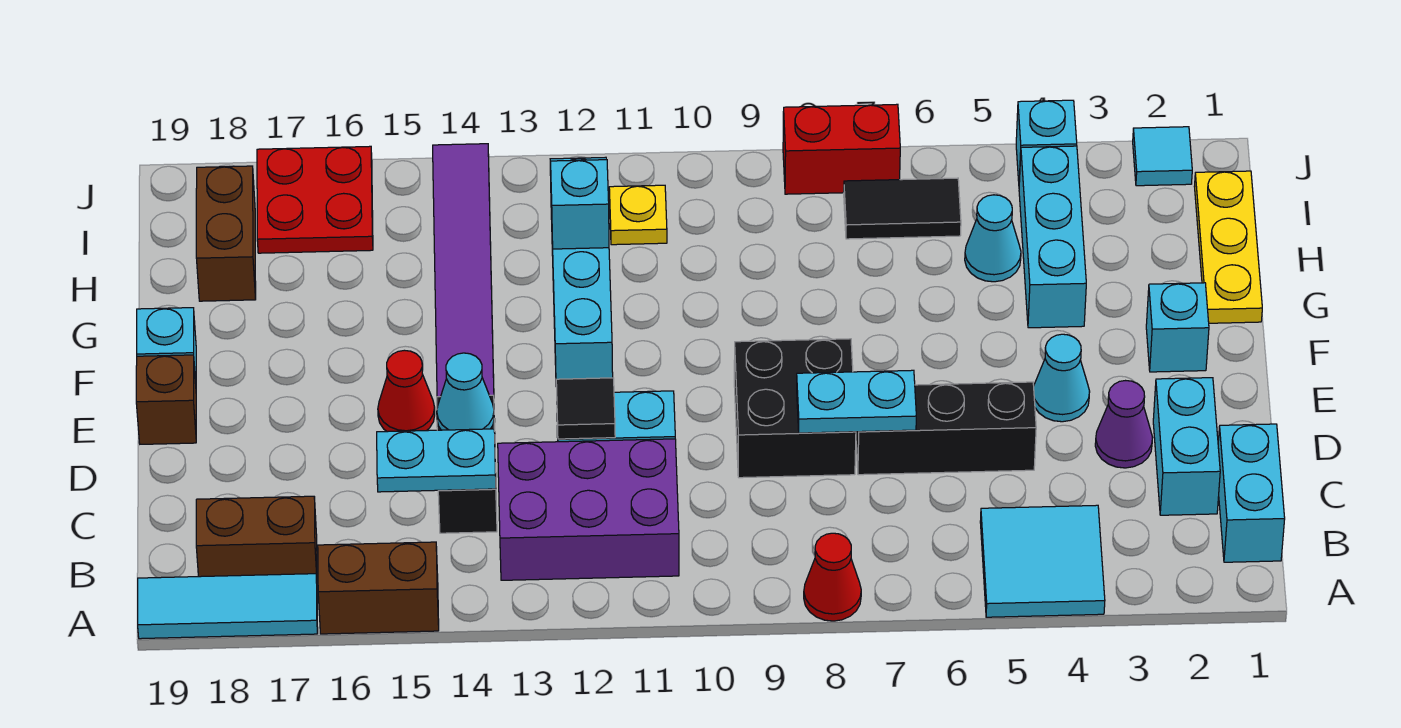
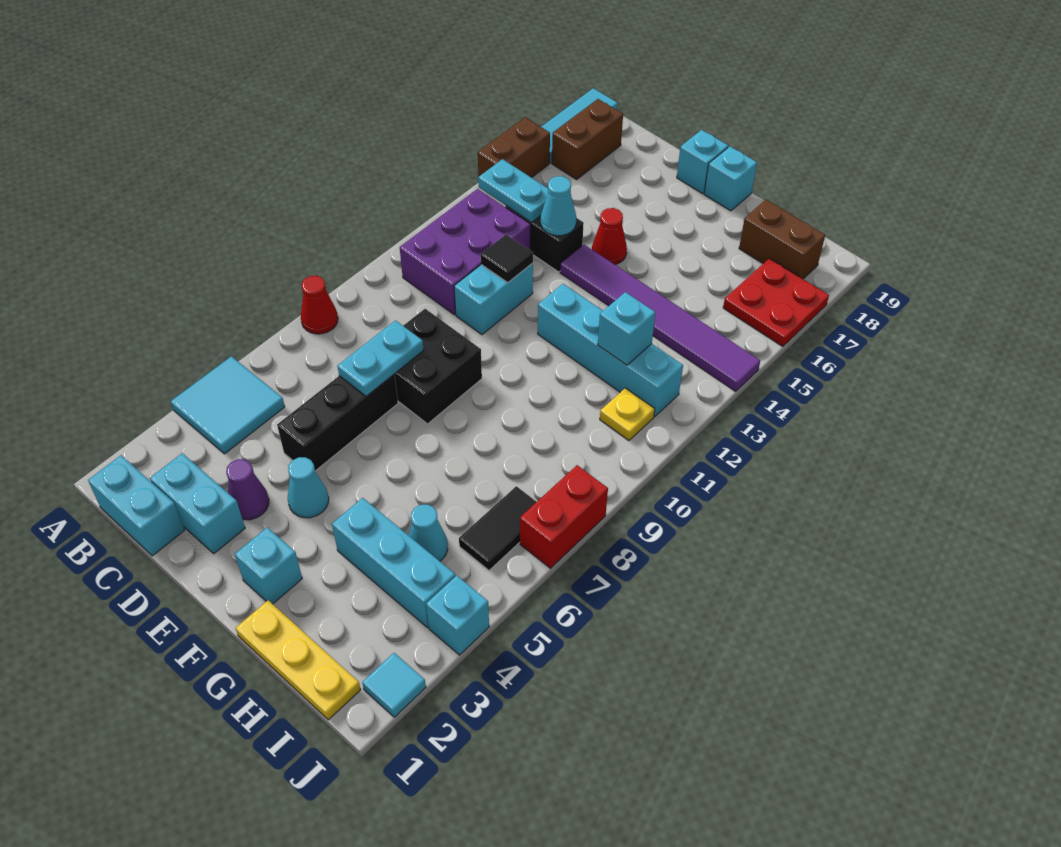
cyan plate C14:C15 level 2 -> cyan plate B14:C14 level 2
brown brick E19 level 1 -> cyan brick E19 level 1

